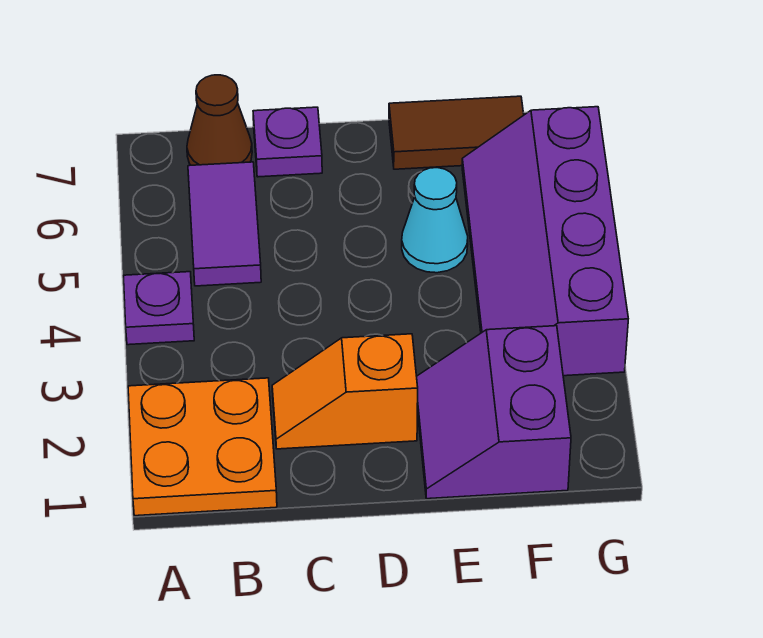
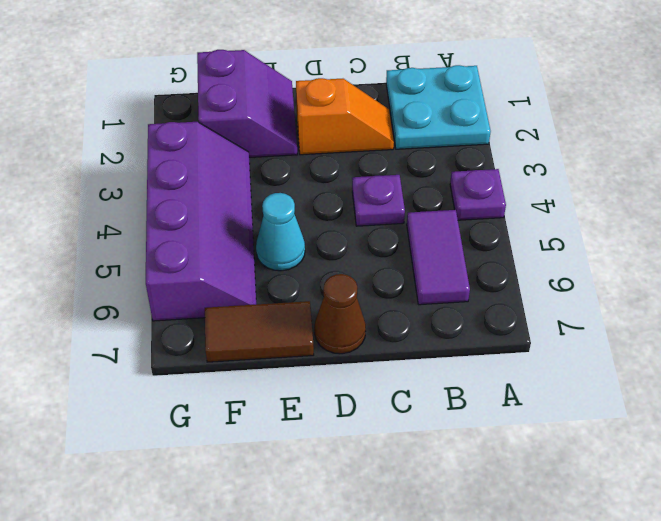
orange plate A1:B2 level 1 -> cyan plate A1:B2 level 1
brown cone B7 level 1 -> brown cone D7 level 1
purple plate C7 level 1 -> purple plate C4 level 1

